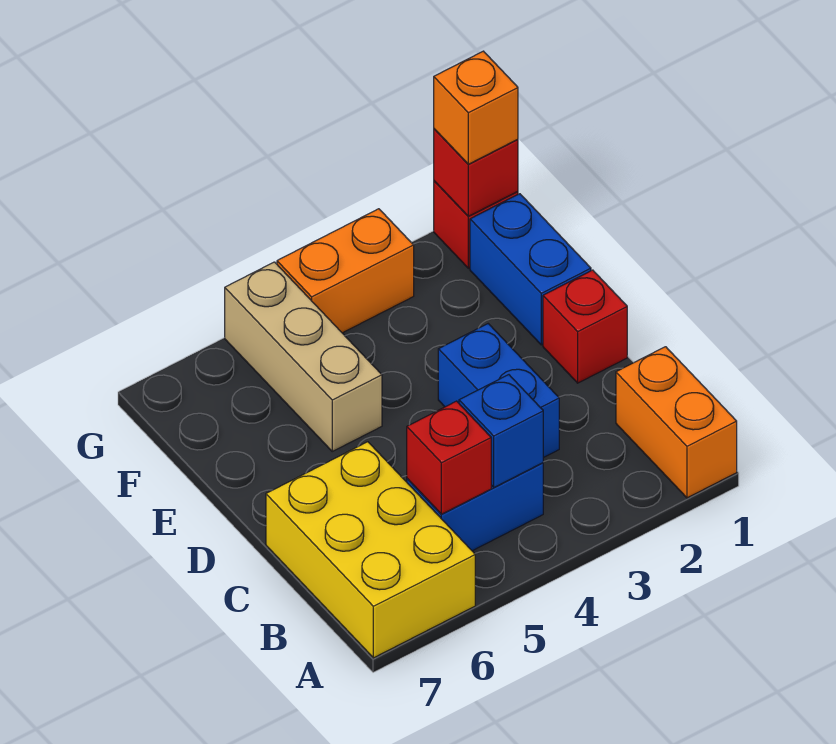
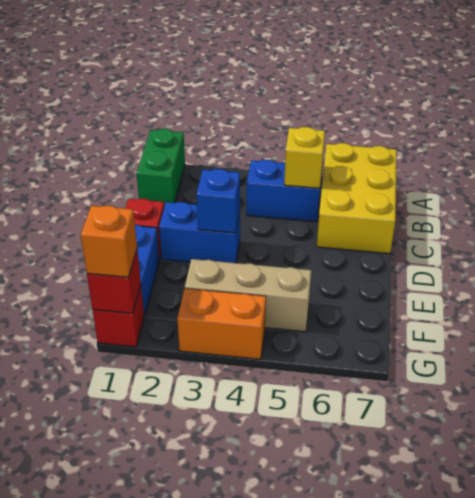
orange brick A1:B1 level 1 -> green brick A1:B1 level 1
blue brick B4 level 2 -> blue brick D3 level 2
red brick B5 level 2 -> yellow brick B5 level 2
blue brick C3:D3 level 1 -> blue brick D2:D3 level 1
tan brick E5:G5 level 1 -> tan brick F3:F5 level 1

